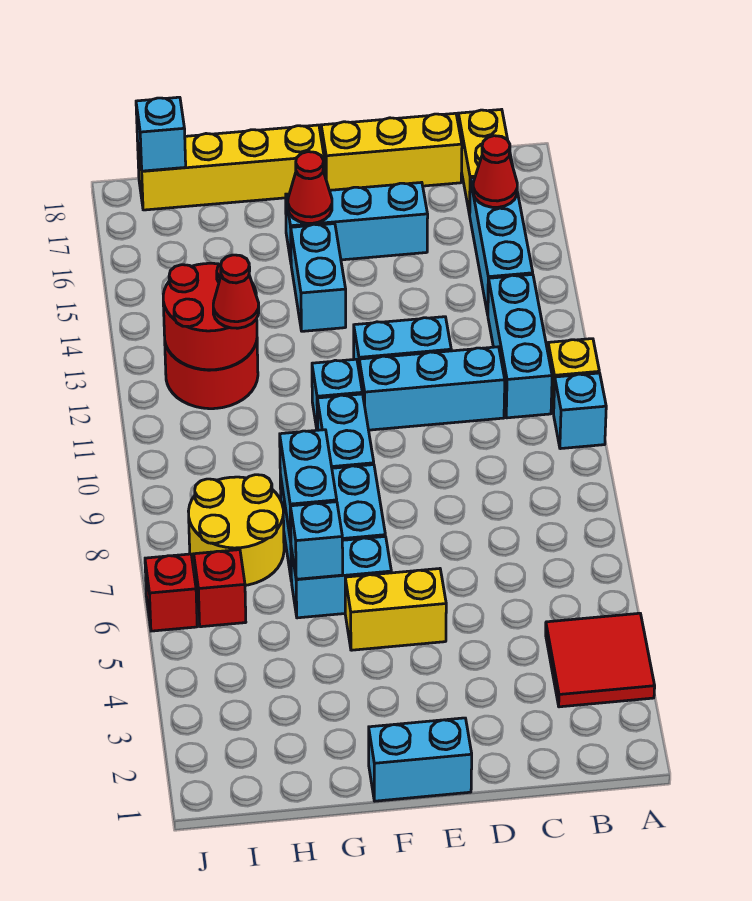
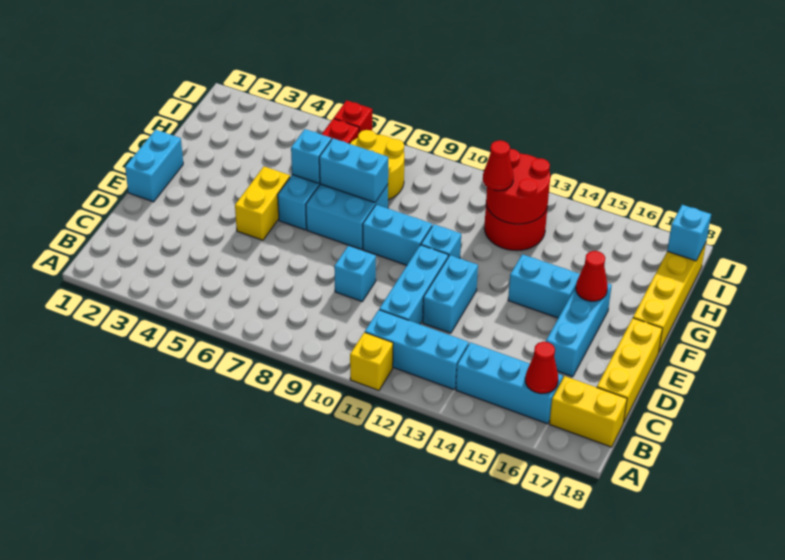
red tile A3:B4 level 1 -> none
cyan brick A10 level 1 -> cyan brick D9 level 1

